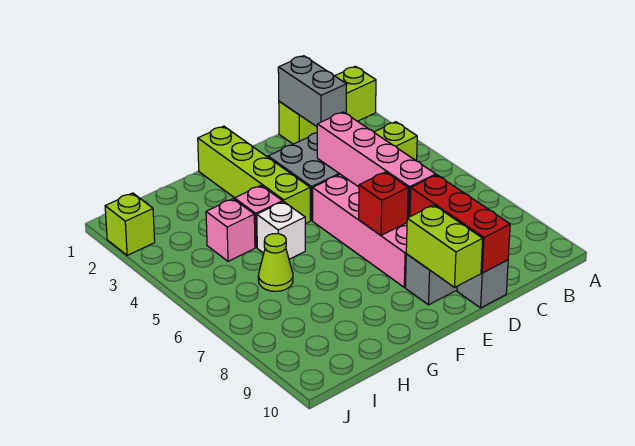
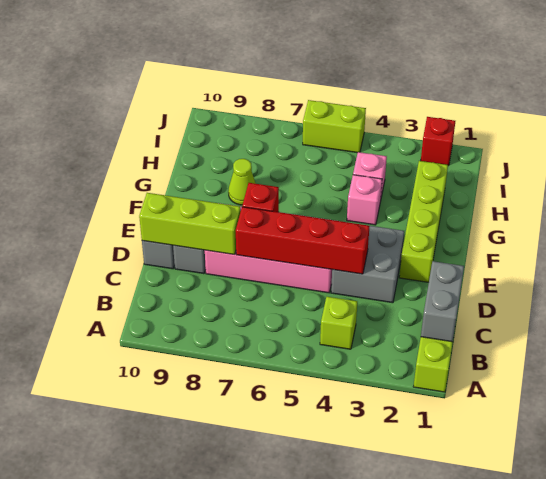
grey brick C1:C2 level 2 -> grey brick B1:C1 level 2
pink brick D4:D7 level 2 -> red brick D4:D7 level 2
red brick D8:D10 level 2 -> lime brick D8:D10 level 2
lime brick E9:E10 level 2 -> lime brick J5:J6 level 1
lime brick F1:F4 level 1 -> lime brick E2:H2 level 1
white brick G5 level 1 -> none
lime cone H6 level 1 -> lime cone G8 level 1
lime brick J2 level 1 -> red brick J2 level 1

